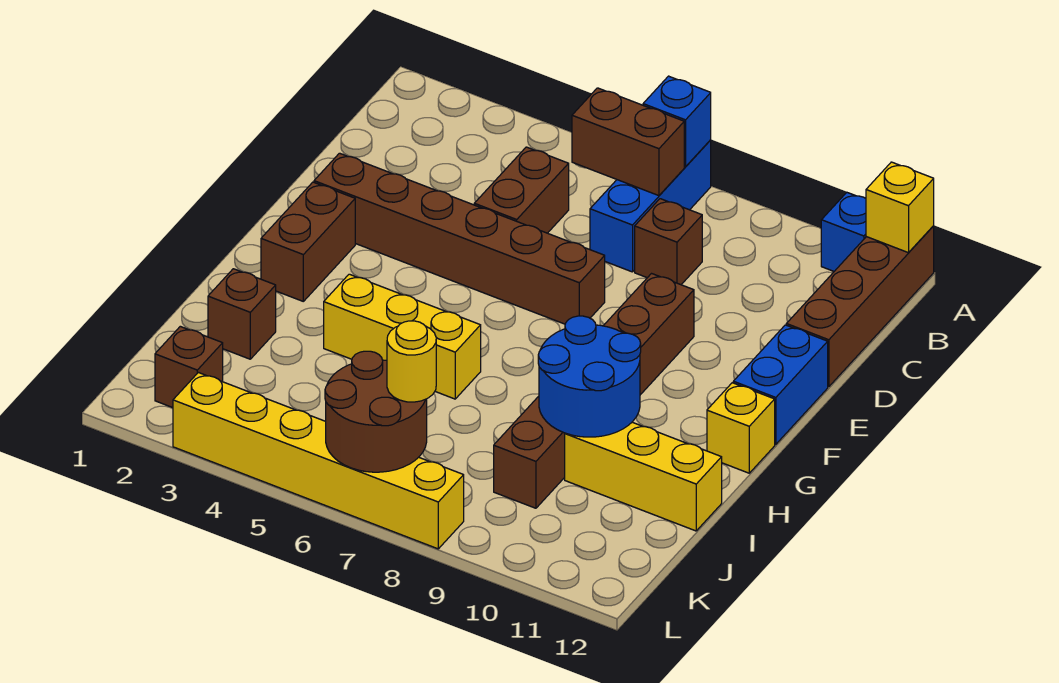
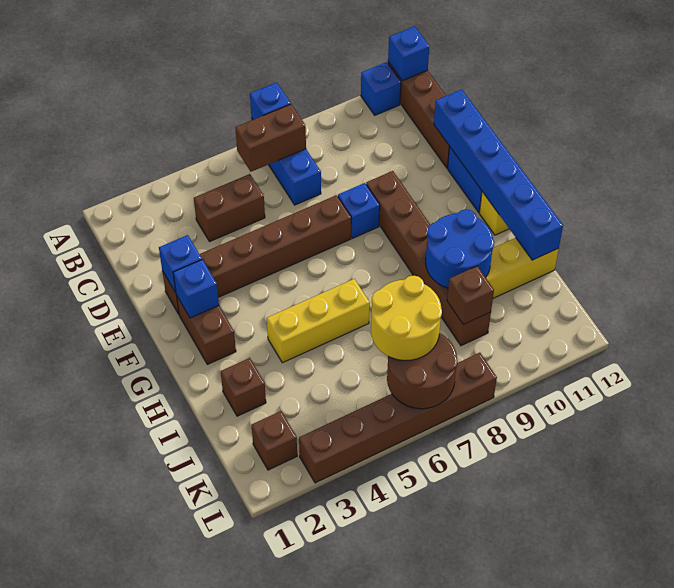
yellow brick A12 level 2 -> blue brick A12 level 2
brown brick C5:D5 level 1 -> brown brick C4:C5 level 1
brown brick C8 level 1 -> brown brick J9 level 2
none -> blue brick D12:I12 level 2
none -> blue brick E2 level 2
none -> blue brick E8 level 1
none -> blue brick F2 level 2
yellow round brick K7 level 3 -> yellow round brick J6:K7 level 3
yellow brick L3:L8 level 1 -> brown brick L3:L8 level 1

